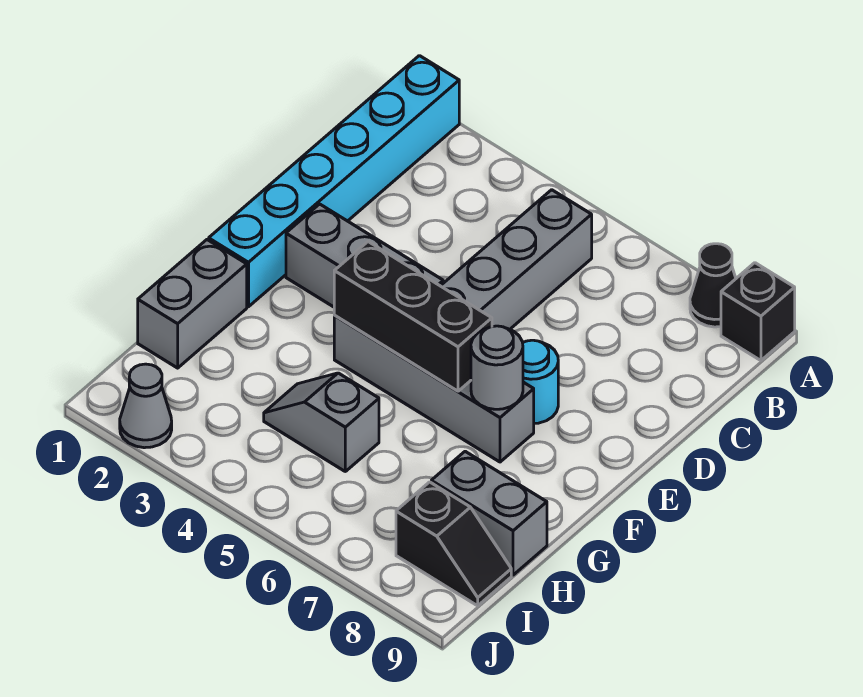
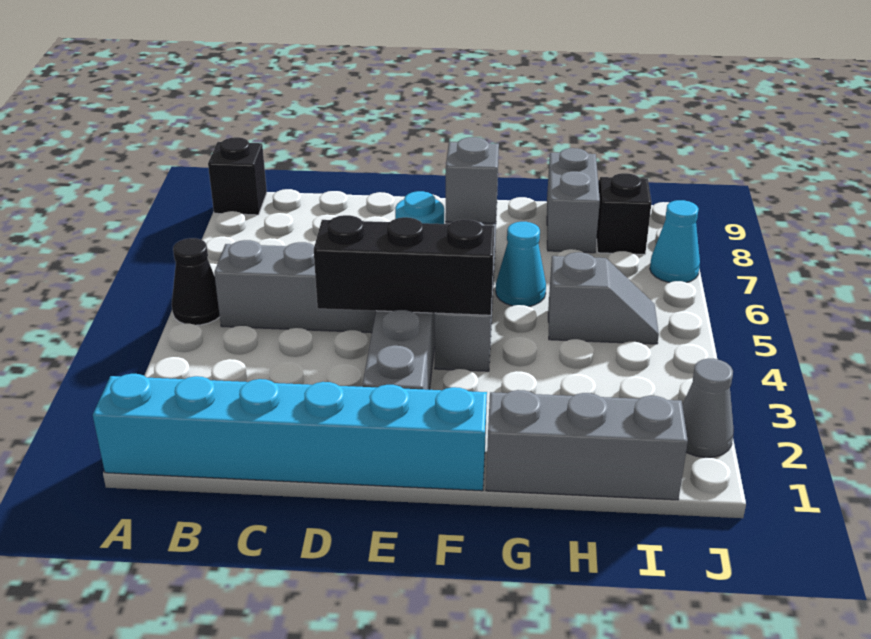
black cone A8 level 1 -> black cone A5 level 1
black brick F4:F6 level 2 -> black brick D4:F4 level 2
grey round brick F7 level 2 -> grey brick F7 level 2
grey brick G1:H1 level 1 -> grey brick G1:I1 level 1
none -> cyan cone G6 level 1
grey slope H4:H5 level 1 top 5 -> grey slope H5:I5 level 1 top H
none -> cyan cone J7 level 1

